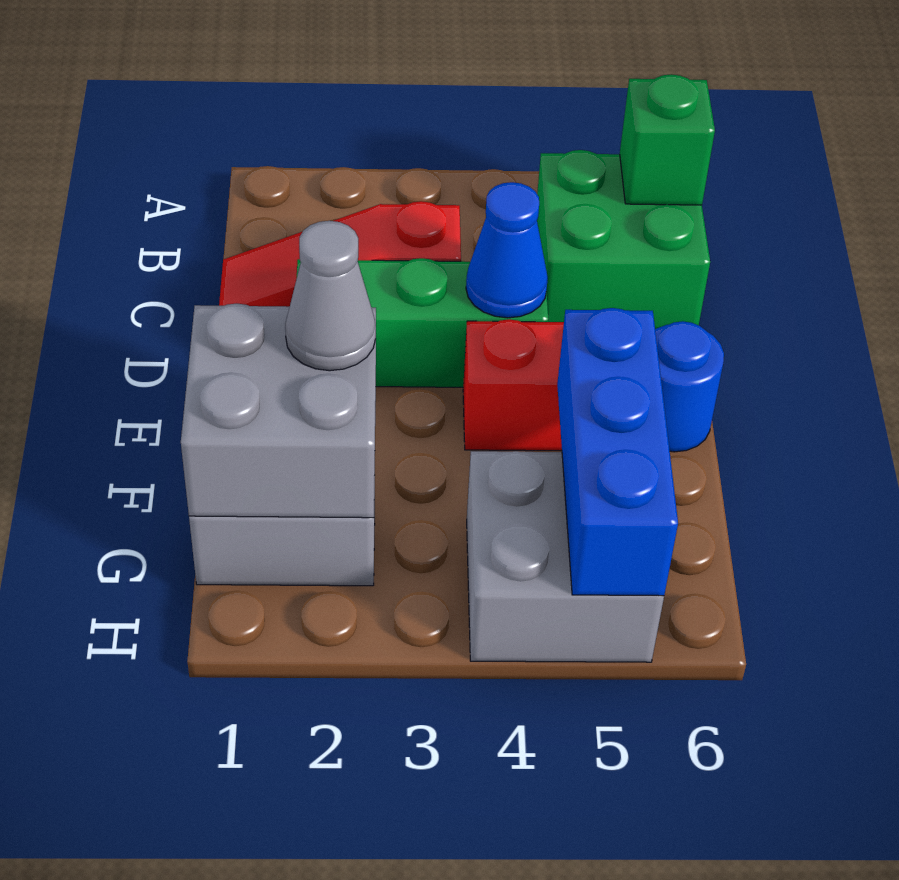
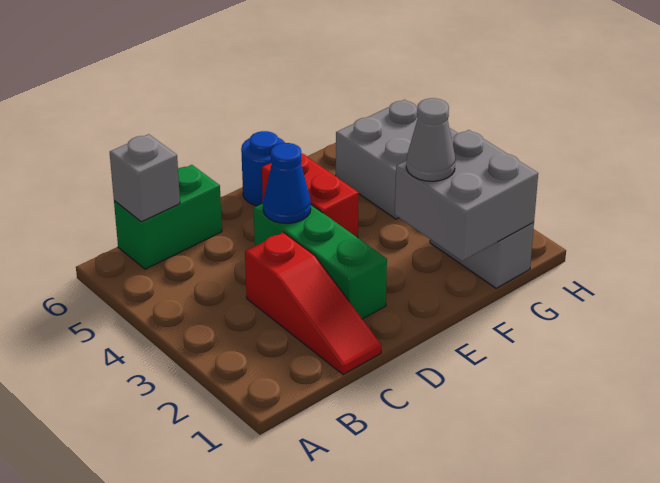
green brick B5:C6 level 1 -> green brick B6:C6 level 1
green brick B6 level 2 -> grey brick B6 level 2
blue brick F5:H5 level 2 -> none

